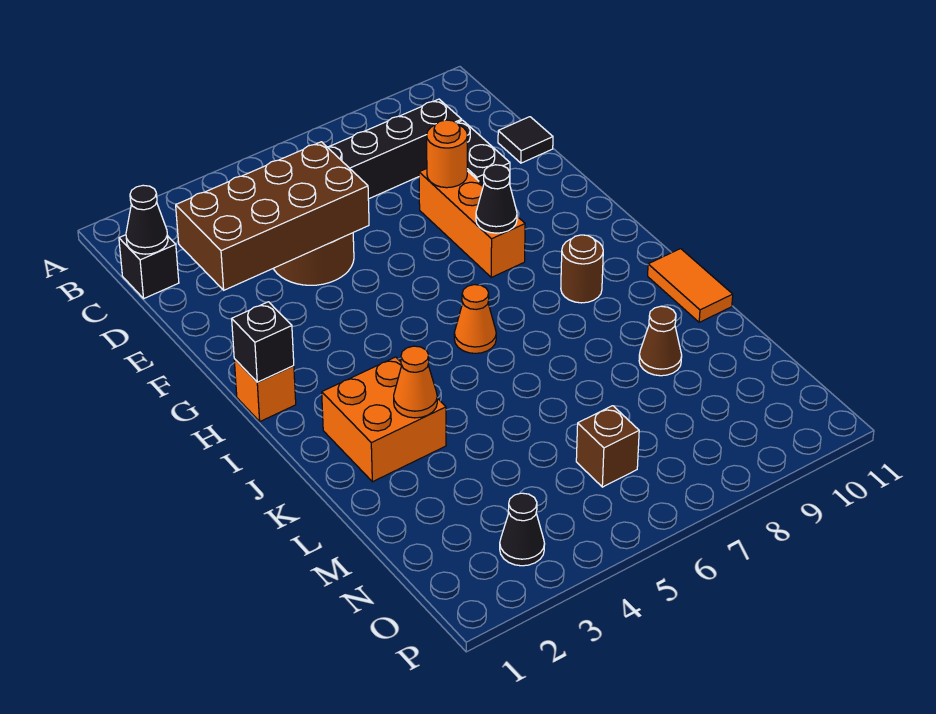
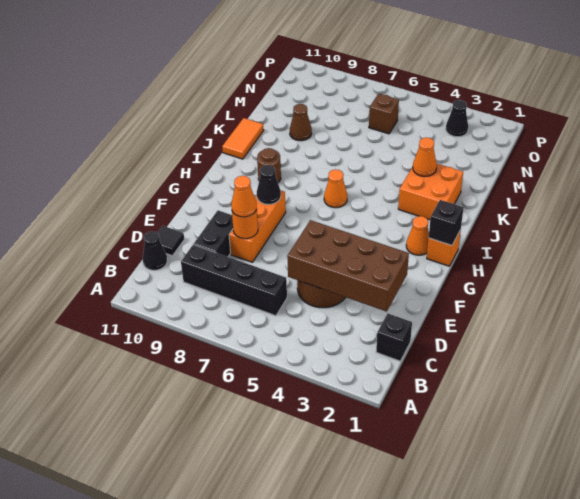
black cone C1 level 2 -> black cone C11 level 1
none -> orange cone E8 level 3
none -> orange cone H2 level 1

